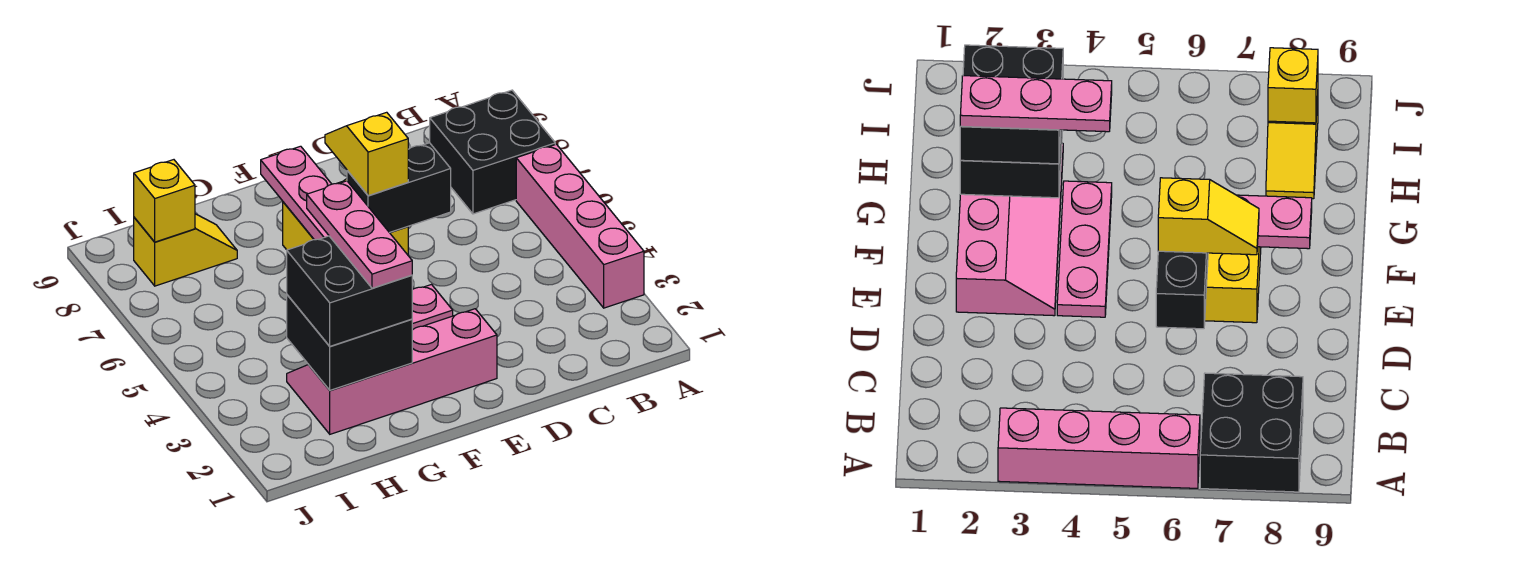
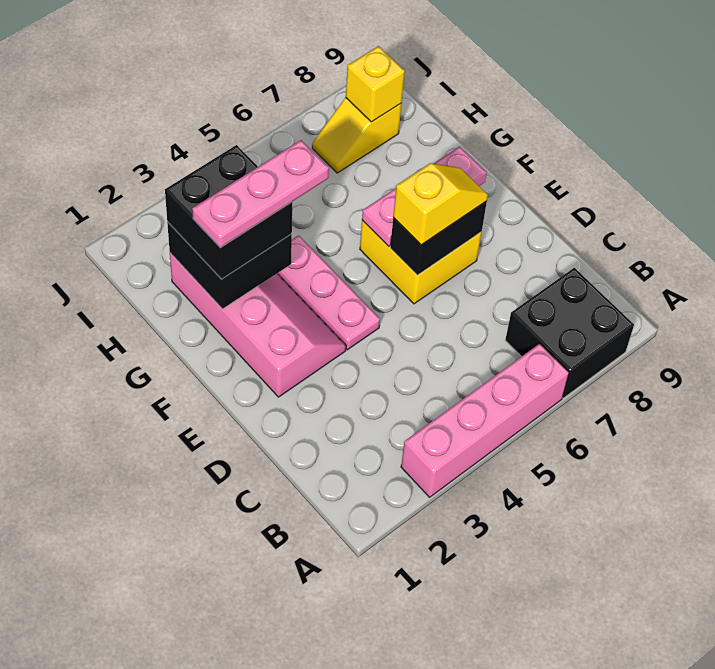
black brick D6:E6 level 2 -> black brick E6:E7 level 2
yellow slope H8:I8 level 1 top I -> yellow slope I7:I8 level 1 top 8

